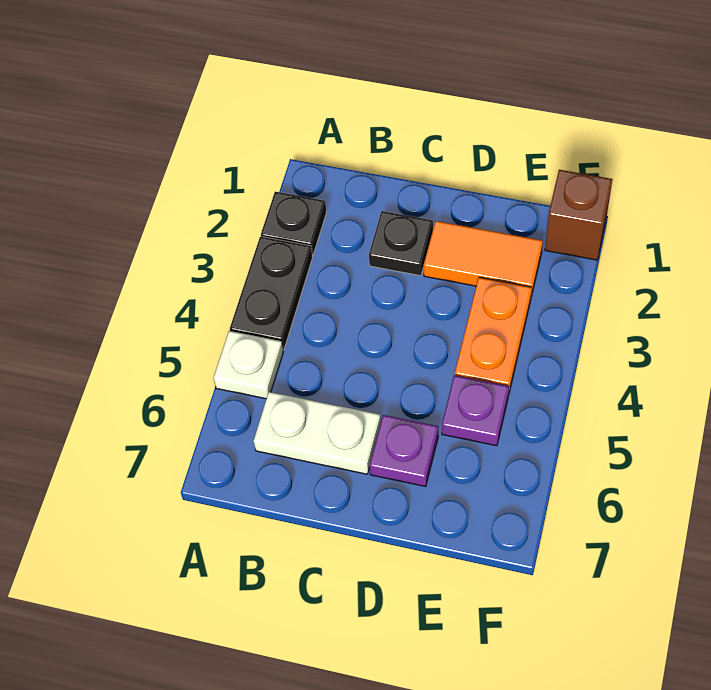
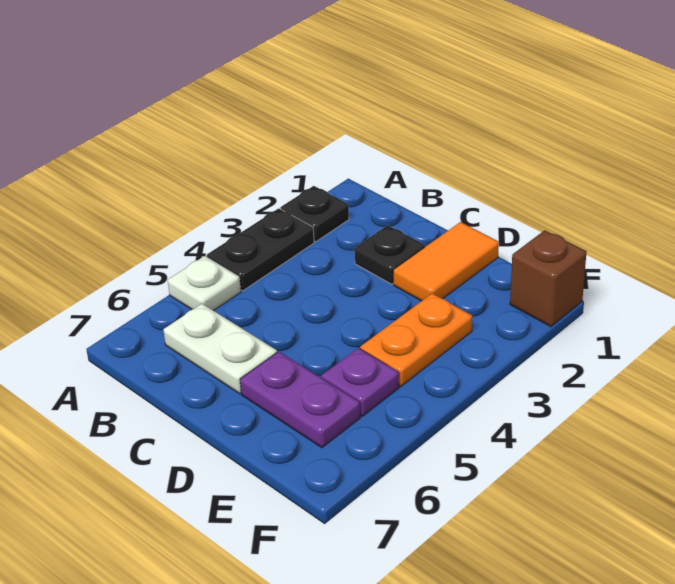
orange tile D2:E2 level 1 -> orange tile D1:D2 level 1
purple plate D6 level 1 -> purple plate D6:E6 level 1

